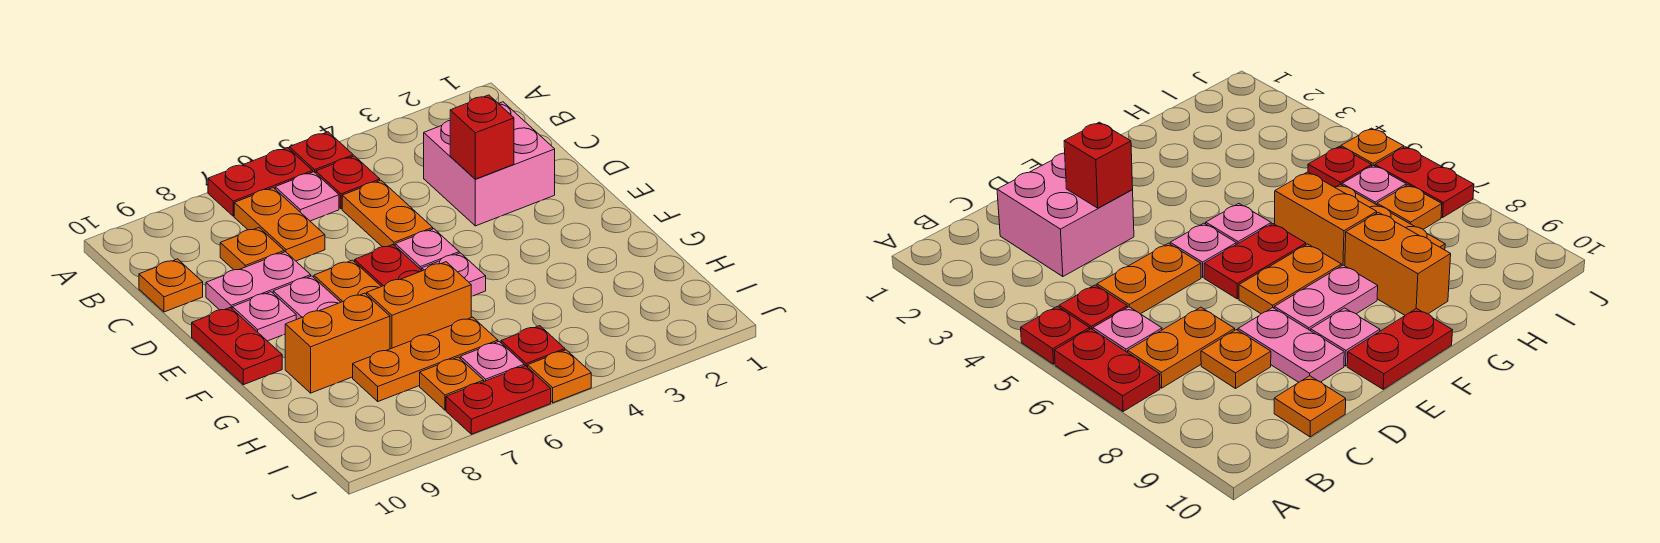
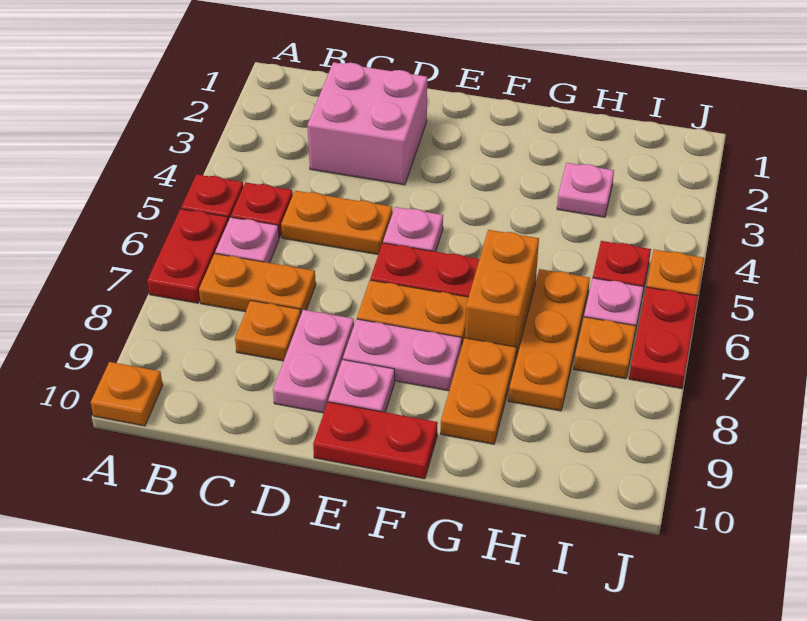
orange plate C10 level 1 -> orange plate A10 level 1
red brick D3 level 2 -> none
pink plate F5 level 1 -> pink plate H3 level 1
orange brick G8:G9 level 1 -> orange plate G8:G9 level 1

